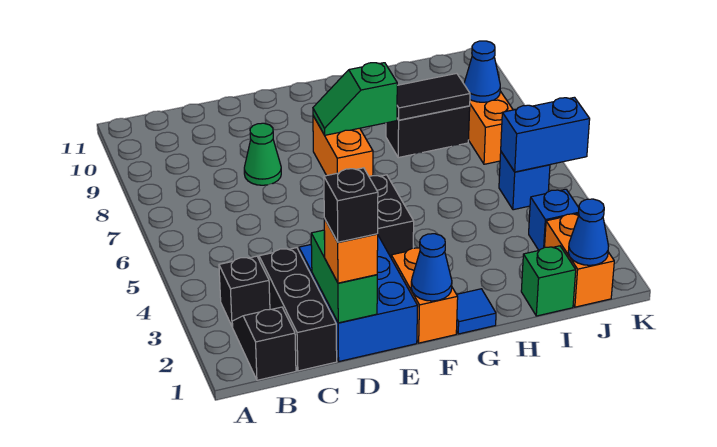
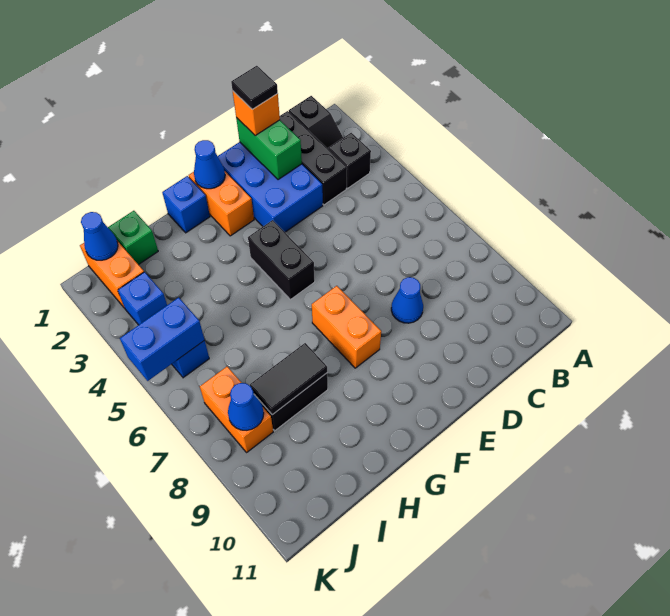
black brick D1 level 4 -> black tile D1 level 4
green cone D8 level 1 -> blue cone D8 level 1
green slope F8:G8 level 2 top G -> none
blue tile G1 level 1 -> blue brick G1 level 1

